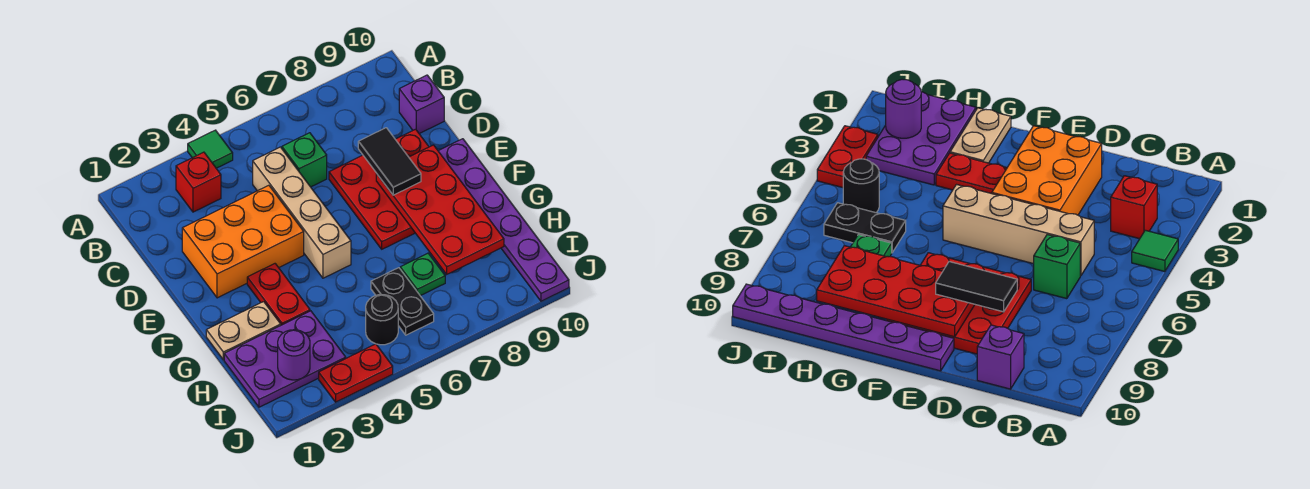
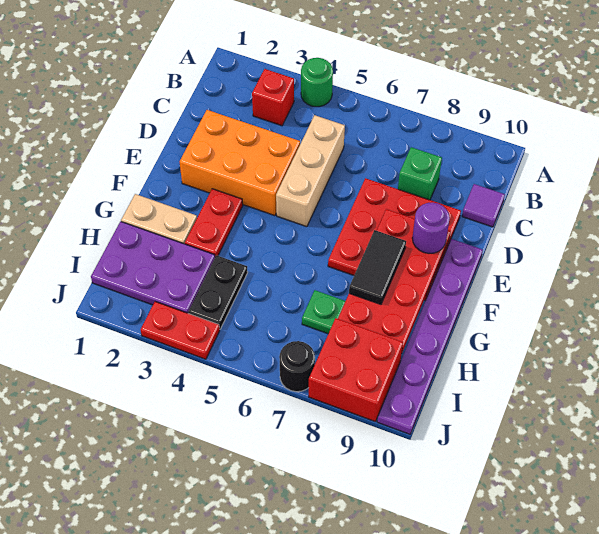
green tile A4 level 1 -> green round brick A4 level 1
tan brick C5:F5 level 1 -> tan brick C5:E5 level 1
green brick C6 level 1 -> green brick C8 level 1
purple brick C10 level 1 -> purple tile C10 level 1
black tile D8:E8 level 3 -> black tile F8:G8 level 3
black plate H6:I6 level 1 -> black plate H4:I4 level 1
purple round brick I2 level 2 -> purple round brick E9 level 3
black round brick I5 level 1 -> black round brick J7 level 1
none -> red brick I8:J9 level 1

